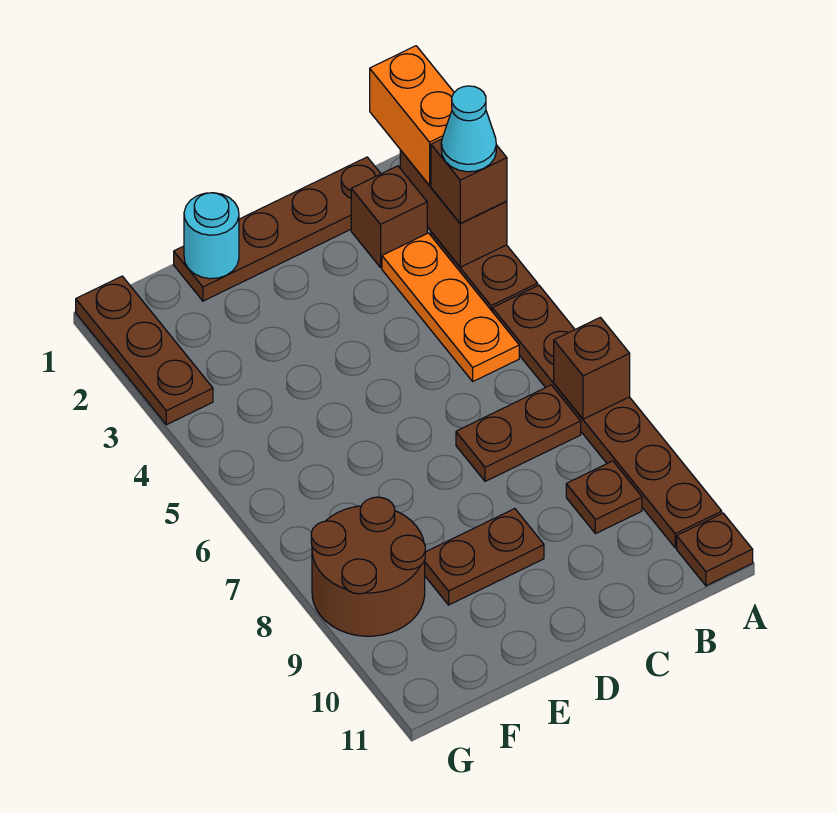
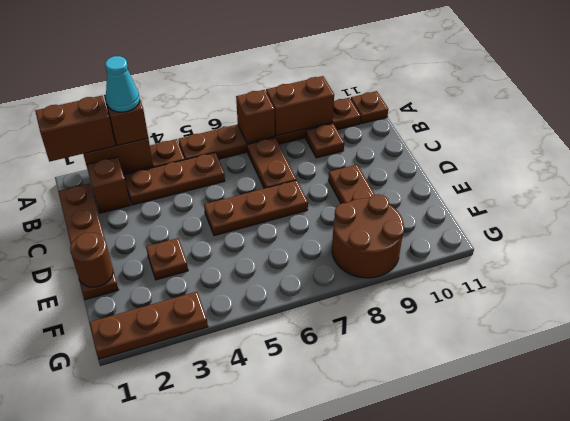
orange brick A1:A2 level 3 -> brown brick A1:A2 level 3
none -> brown brick A8:A9 level 2
orange plate B3:B5 level 1 -> brown plate B3:B5 level 1
none -> brown plate D5:D7 level 1
cyan round brick E1 level 2 -> brown round brick E1 level 2
none -> brown plate E3 level 1

